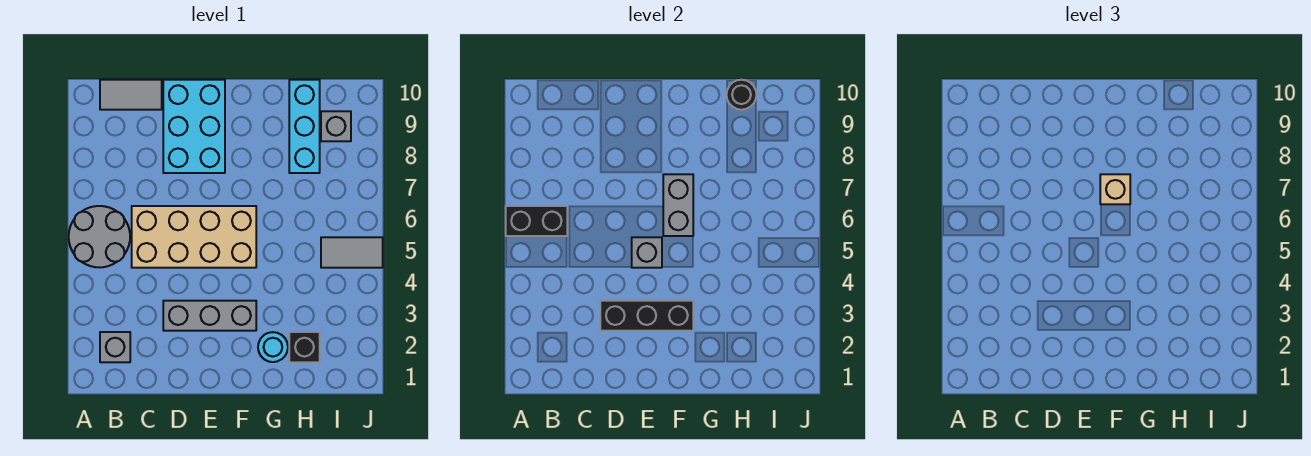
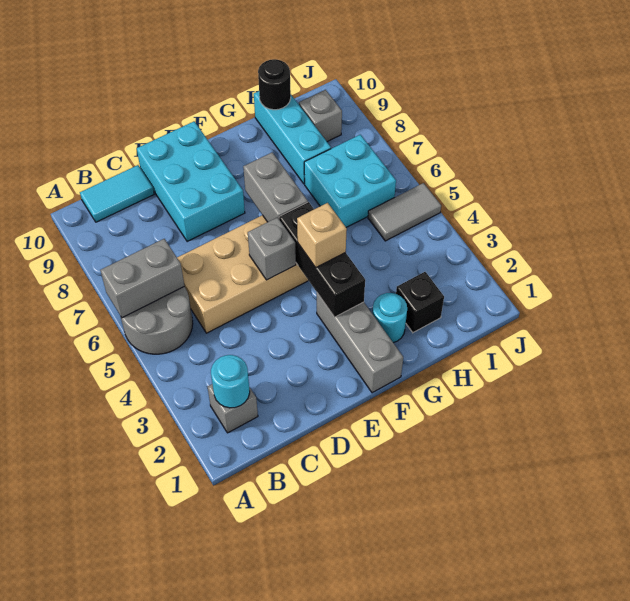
black brick A6:B6 level 2 -> grey brick A6:B6 level 2
none -> cyan round brick B2 level 2
grey tile B10:C10 level 1 -> cyan tile B10:C10 level 1
grey brick D3:F3 level 1 -> grey brick F1:F3 level 1
black brick D3:F3 level 2 -> black brick F3:F5 level 2
tan brick F7 level 3 -> tan brick F4 level 3
none -> cyan brick H6:I7 level 1

